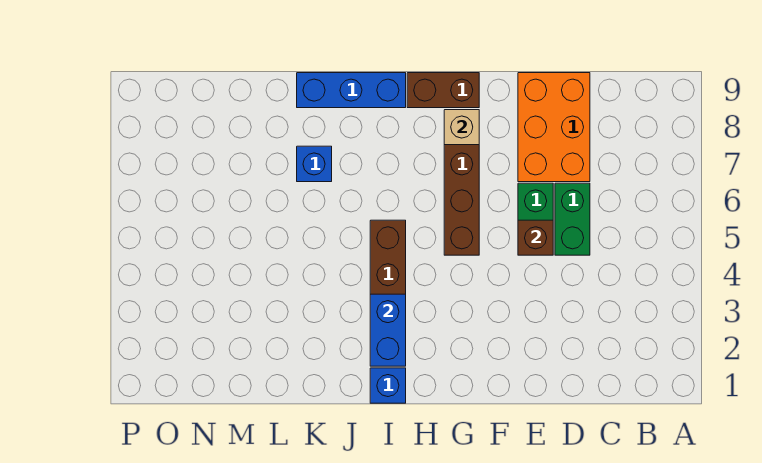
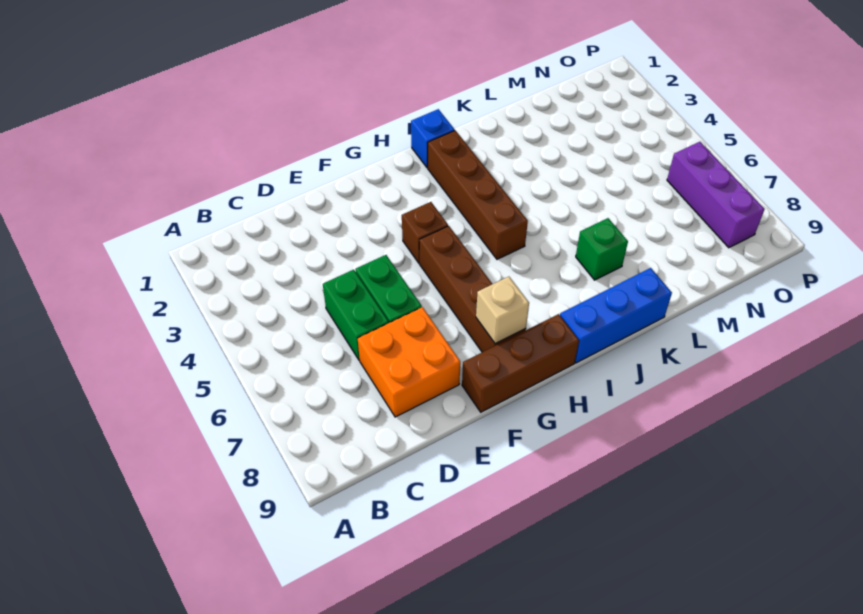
orange brick D7:E9 level 1 -> orange brick D7:E8 level 1
brown brick E5 level 2 -> brown brick G4 level 1
brown brick G9:H9 level 1 -> brown brick F9:H9 level 1
blue brick I2:I3 level 2 -> none
blue brick K7 level 1 -> green brick K7 level 1
none -> purple brick O6:O8 level 1

